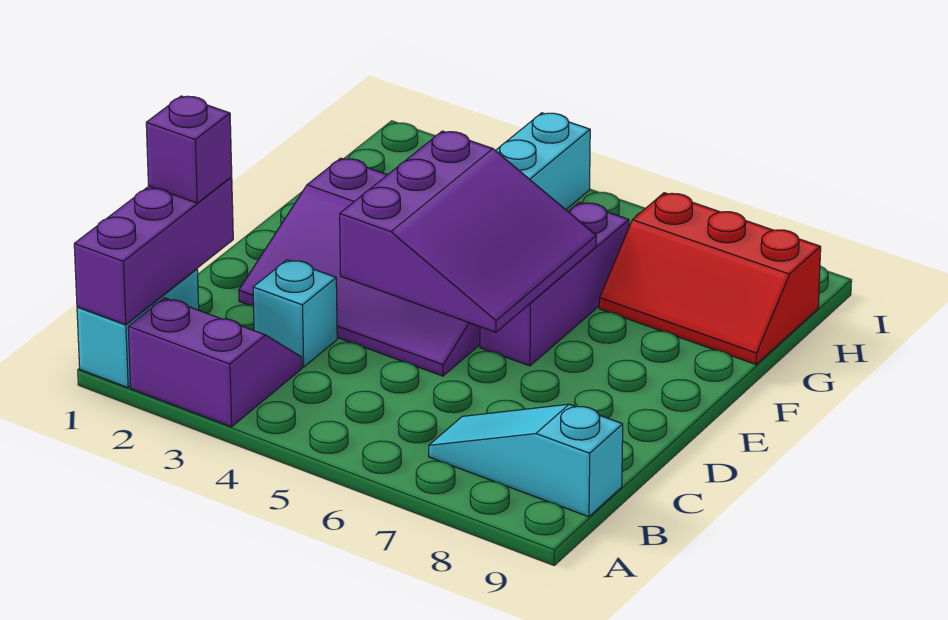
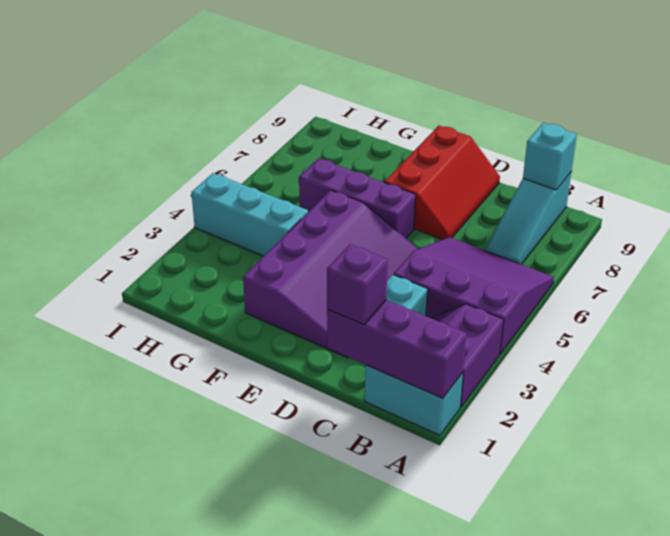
none -> cyan brick B9 level 2
purple slope D4:F6 level 2 top 4 -> purple slope A4:C6 level 1 top 4
red slope G7:H9 level 1 top H -> red slope D7:E9 level 1 top E

